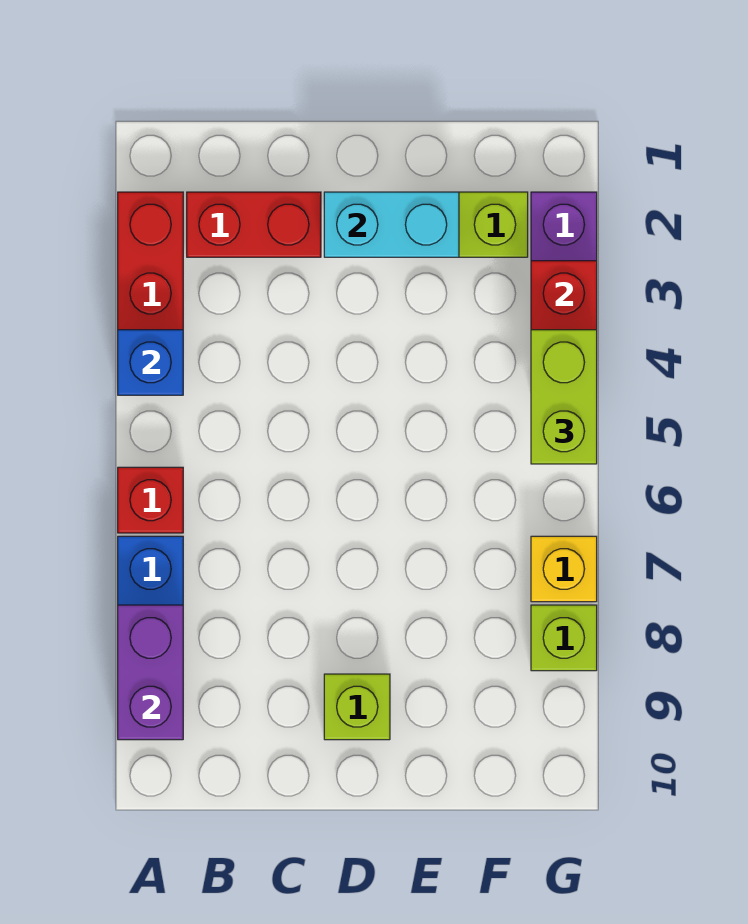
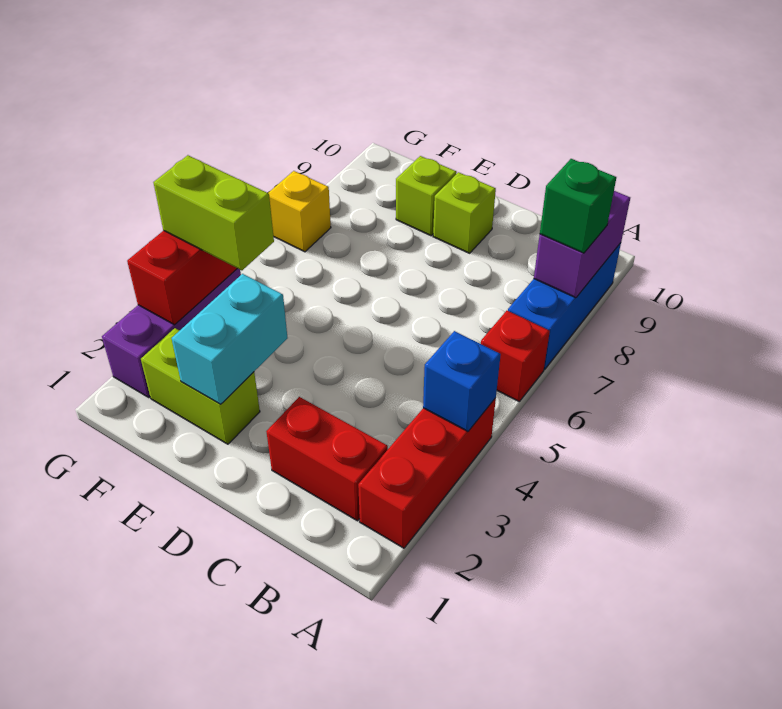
none -> green brick A8 level 3
cyan brick D2:E2 level 2 -> cyan brick E2:E3 level 2
lime brick G4:G5 level 3 -> lime brick F4:G4 level 3
lime brick G8 level 1 -> lime brick E9 level 1

